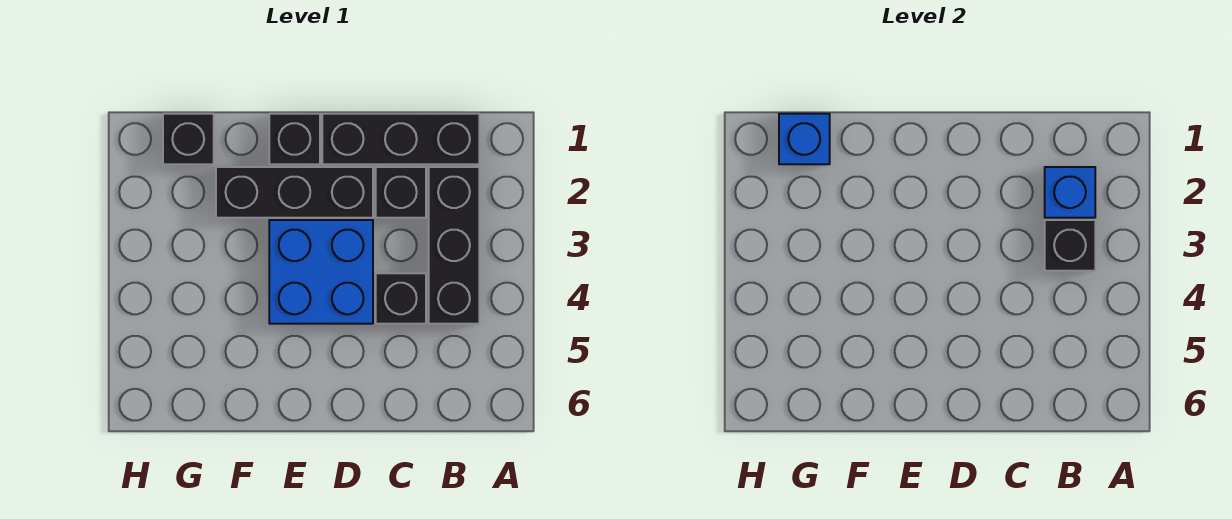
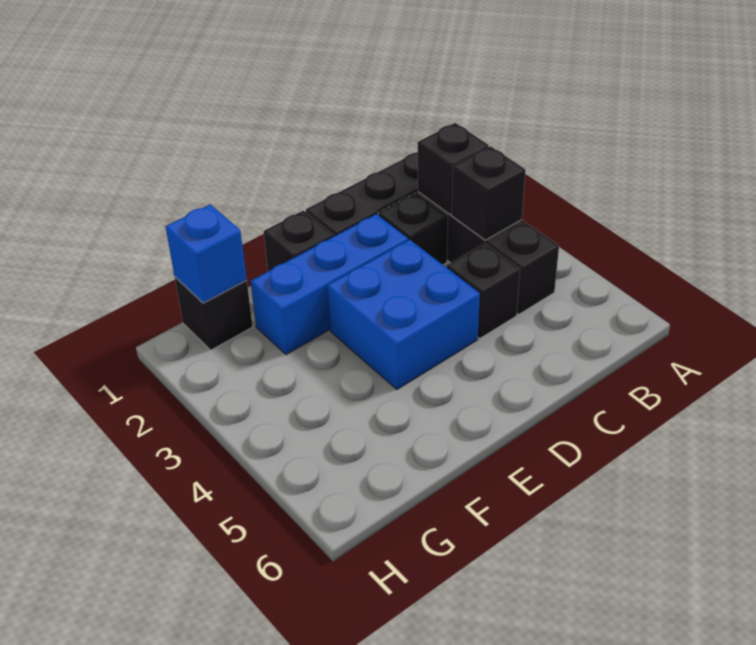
blue brick B2 level 2 -> black brick B2 level 2
black brick D2:F2 level 1 -> blue brick D2:F2 level 1

